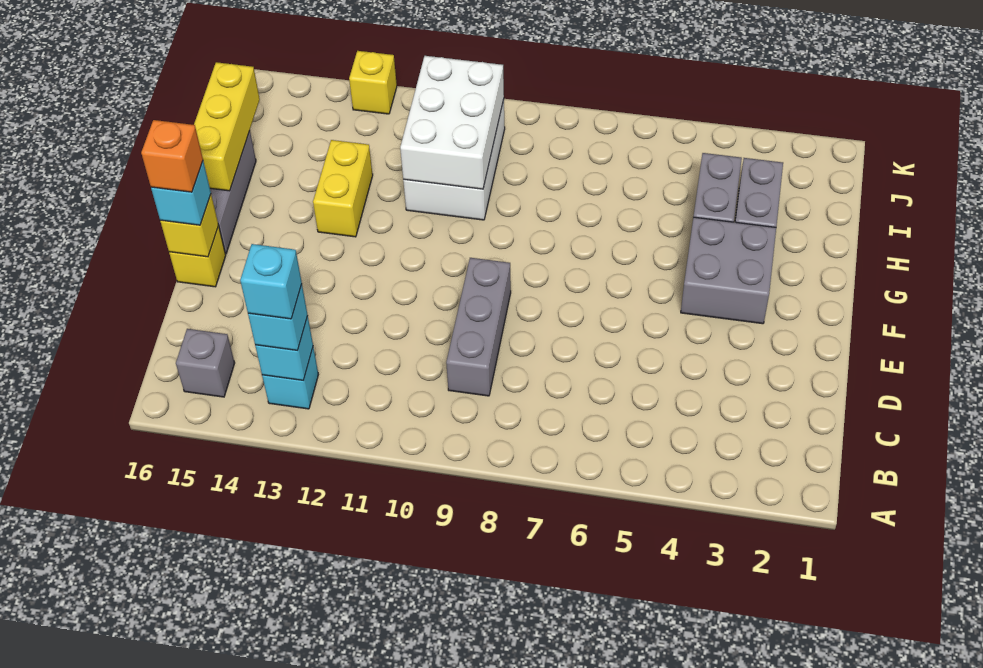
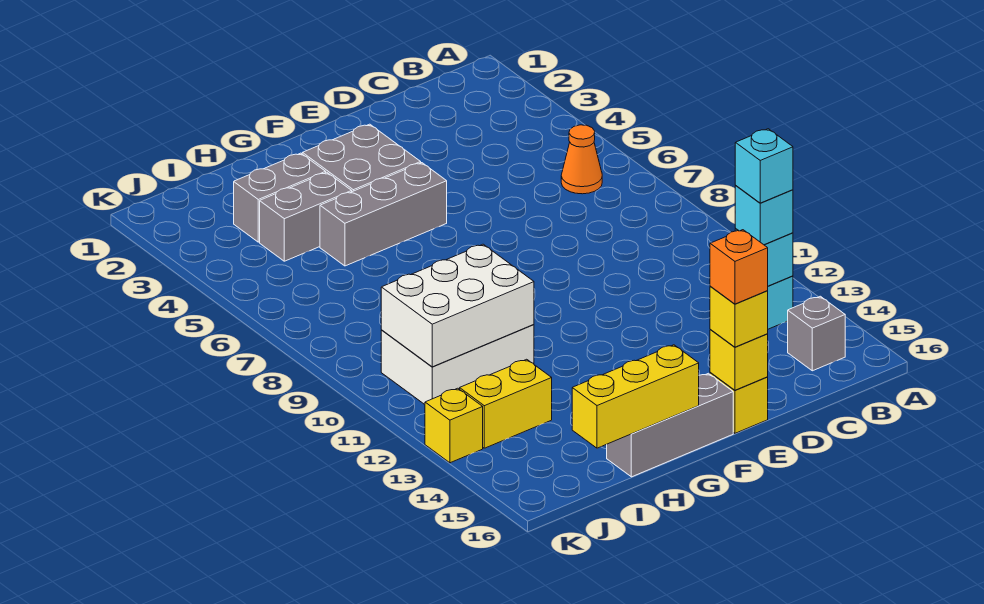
none -> orange cone B6 level 1
grey brick C9:E9 level 1 -> grey brick F5:H5 level 1
cyan brick E16 level 3 -> yellow brick E16 level 3
yellow brick G13:H13 level 1 -> yellow brick I13:J13 level 1

